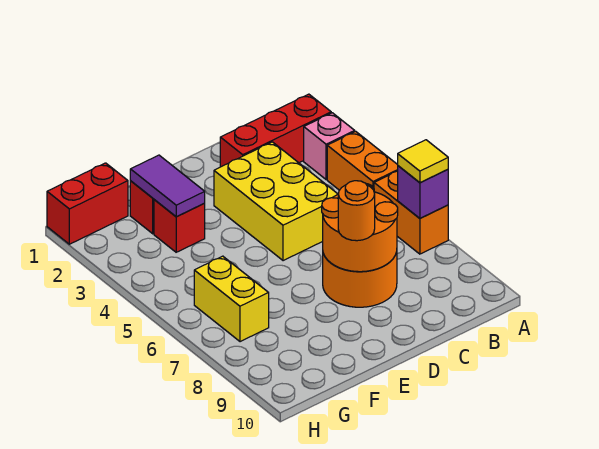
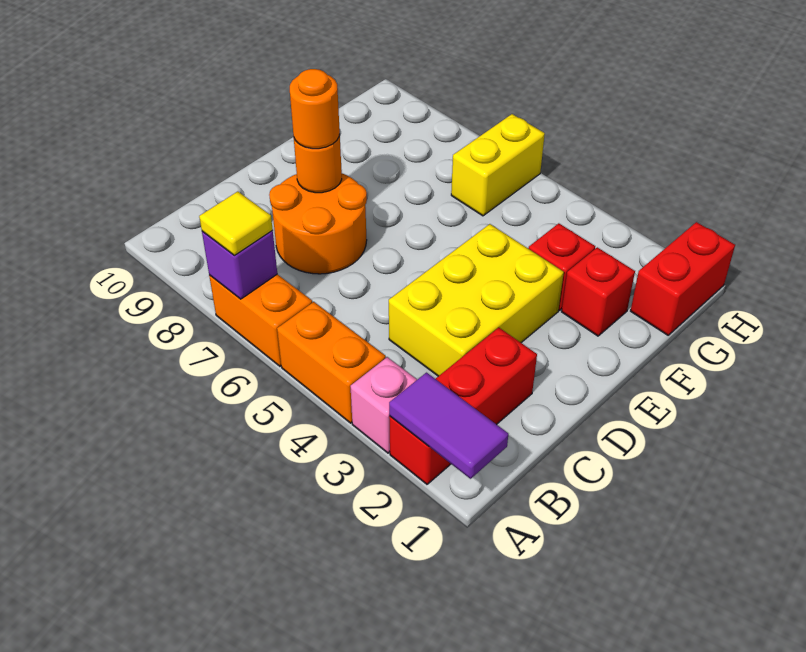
yellow brick C3:D5 level 1 -> yellow brick C3:E4 level 1
orange round brick C7:D8 level 2 -> orange round brick D8 level 2
purple tile F2:F3 level 2 -> purple tile A1:A2 level 2
yellow brick G6:G7 level 1 -> yellow brick G6:H6 level 1

